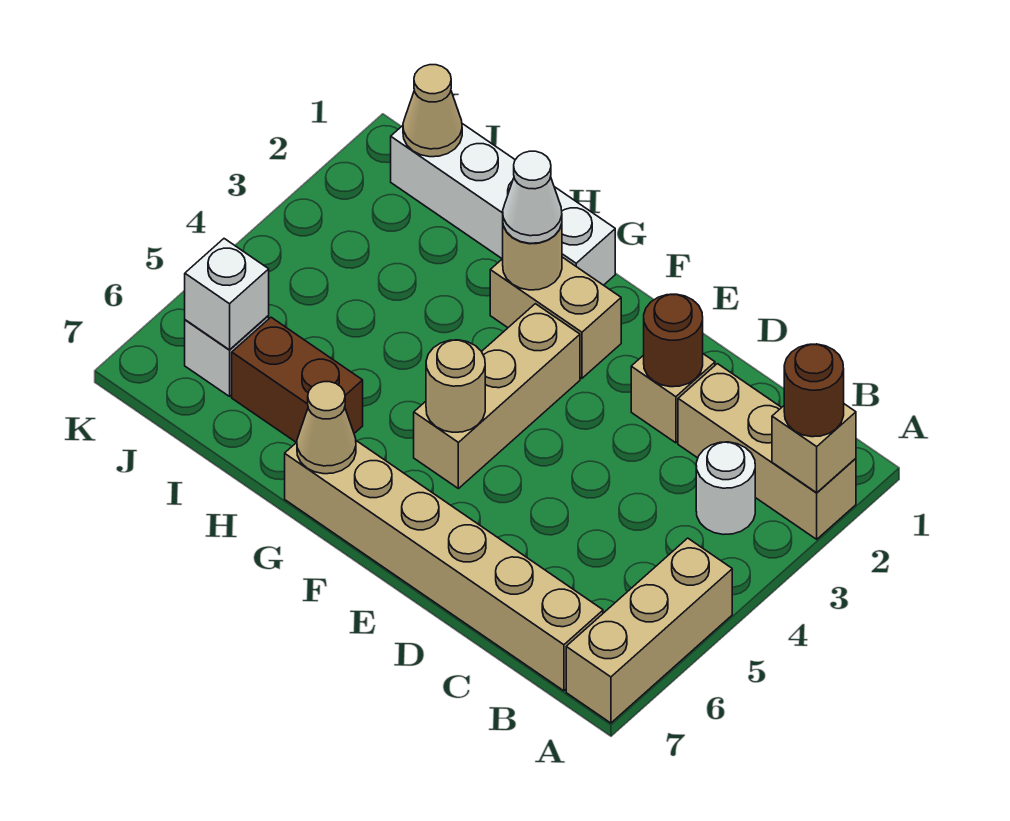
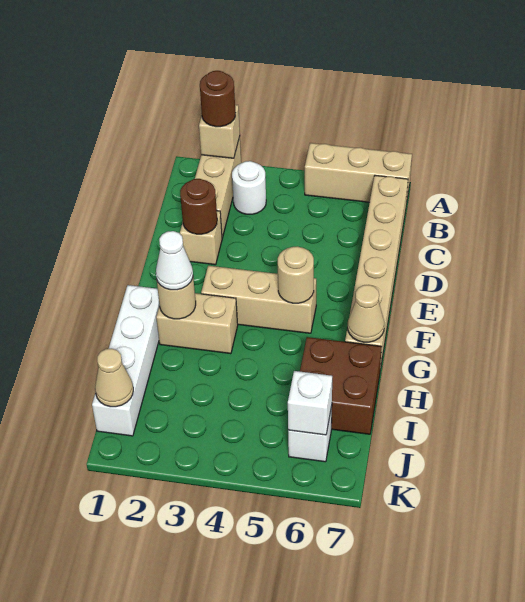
tan brick F2:G2 level 1 -> tan brick G2:G3 level 1
brown brick H6:I6 level 1 -> brown brick H6:I7 level 1

